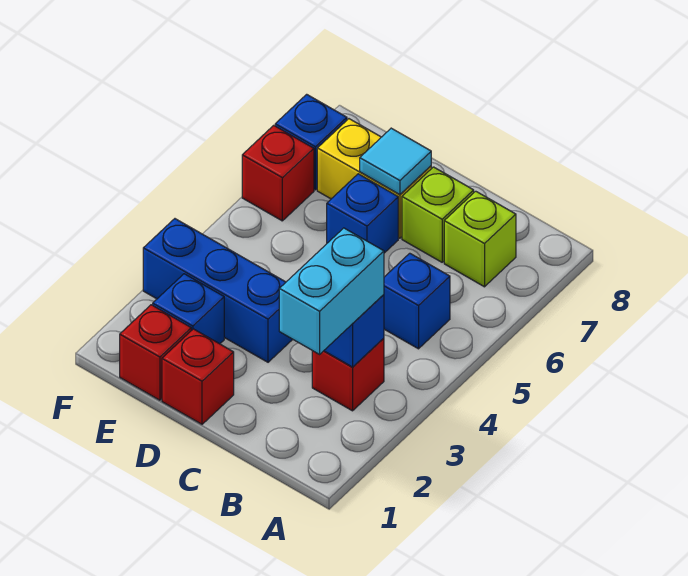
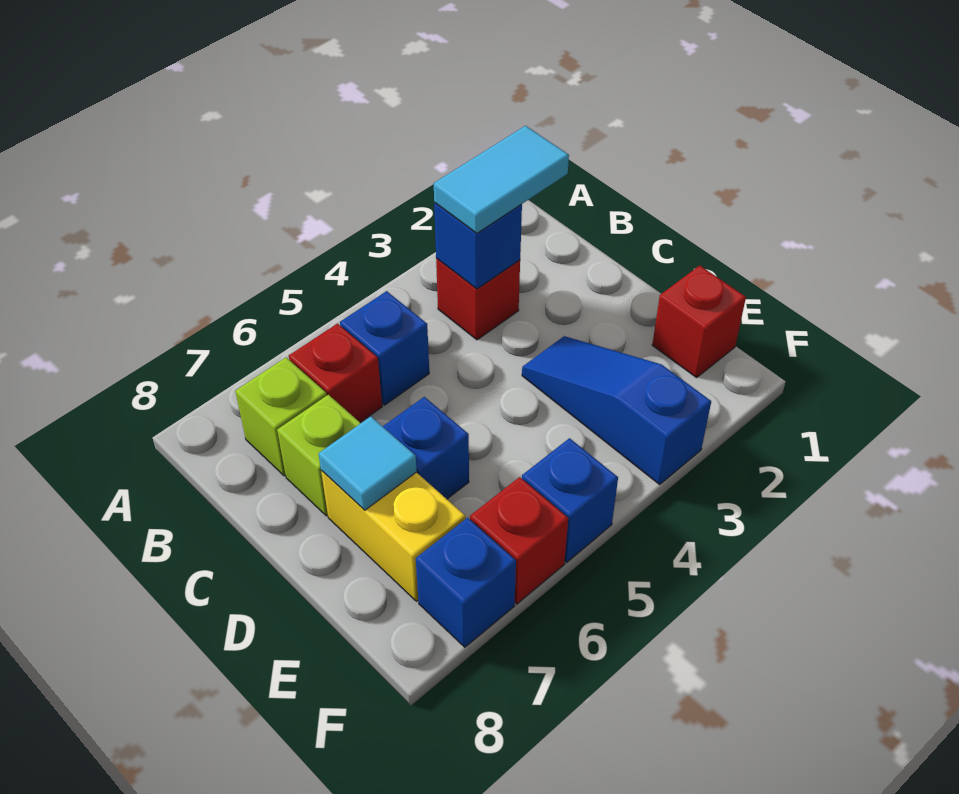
cyan brick B2:B3 level 3 -> cyan tile B2:B3 level 3
red brick D1 level 1 -> red brick B6 level 1
blue brick D3:F3 level 1 -> blue slope D3:F3 level 1 top F
blue brick E2 level 1 -> blue brick F5 level 1

